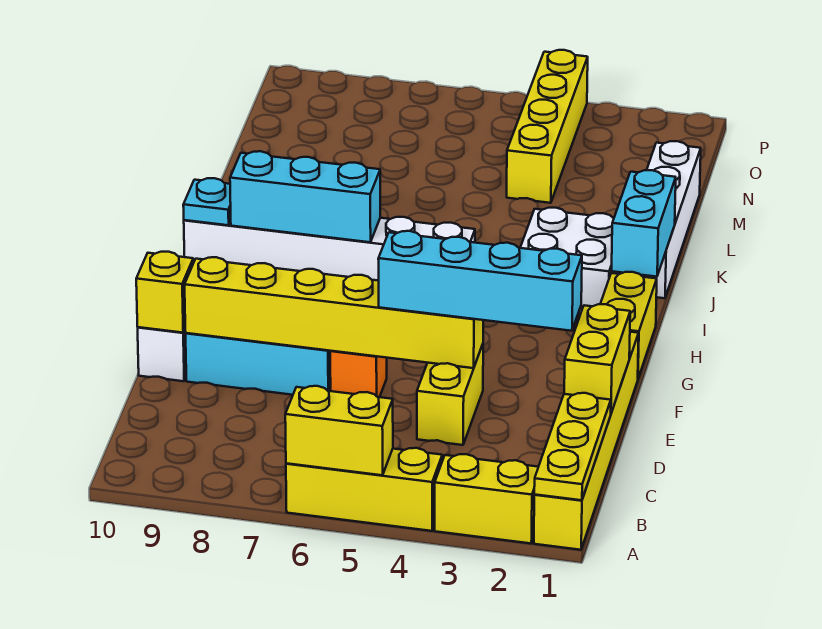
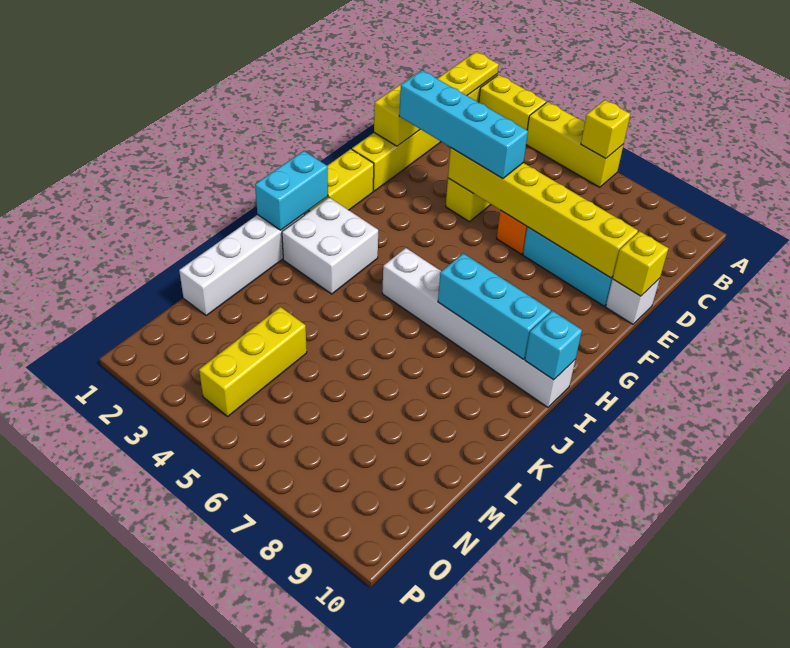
yellow brick A5:A6 level 2 -> yellow brick A6 level 2
cyan plate I10 level 2 -> cyan brick I10 level 2
yellow brick M4:P4 level 1 -> yellow brick M4:O4 level 1

